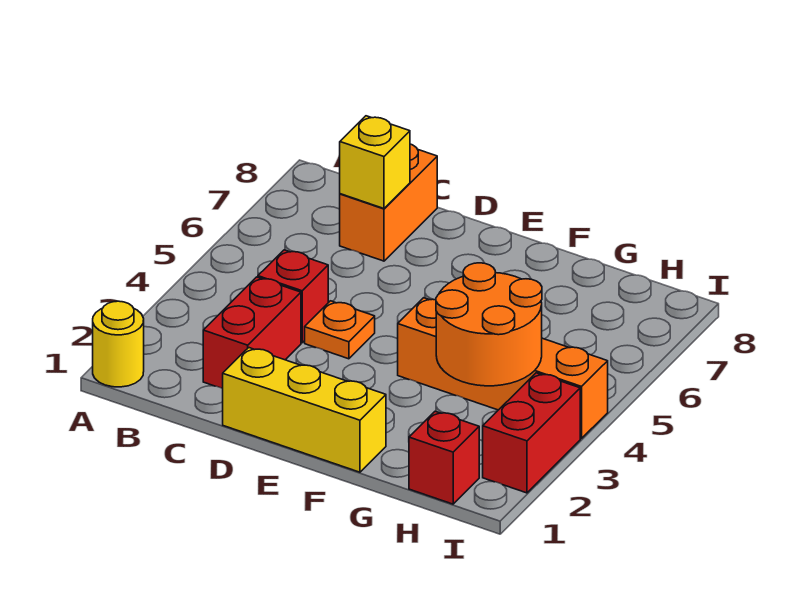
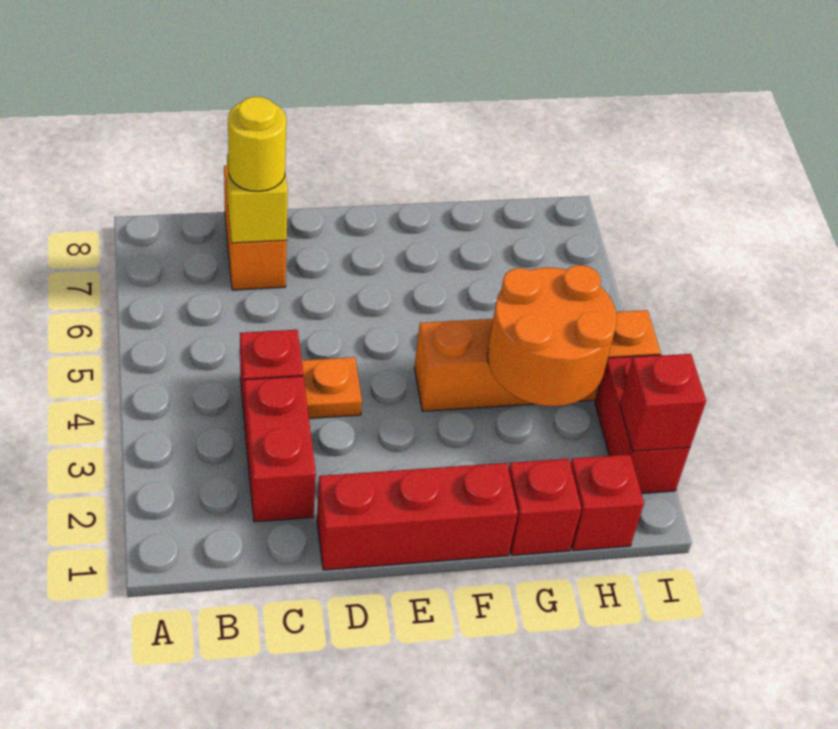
yellow round brick A1 level 1 -> yellow round brick C7 level 3
yellow brick D1:F1 level 1 -> red brick D1:F1 level 1
none -> red brick G1 level 1
none -> red brick I2 level 2

